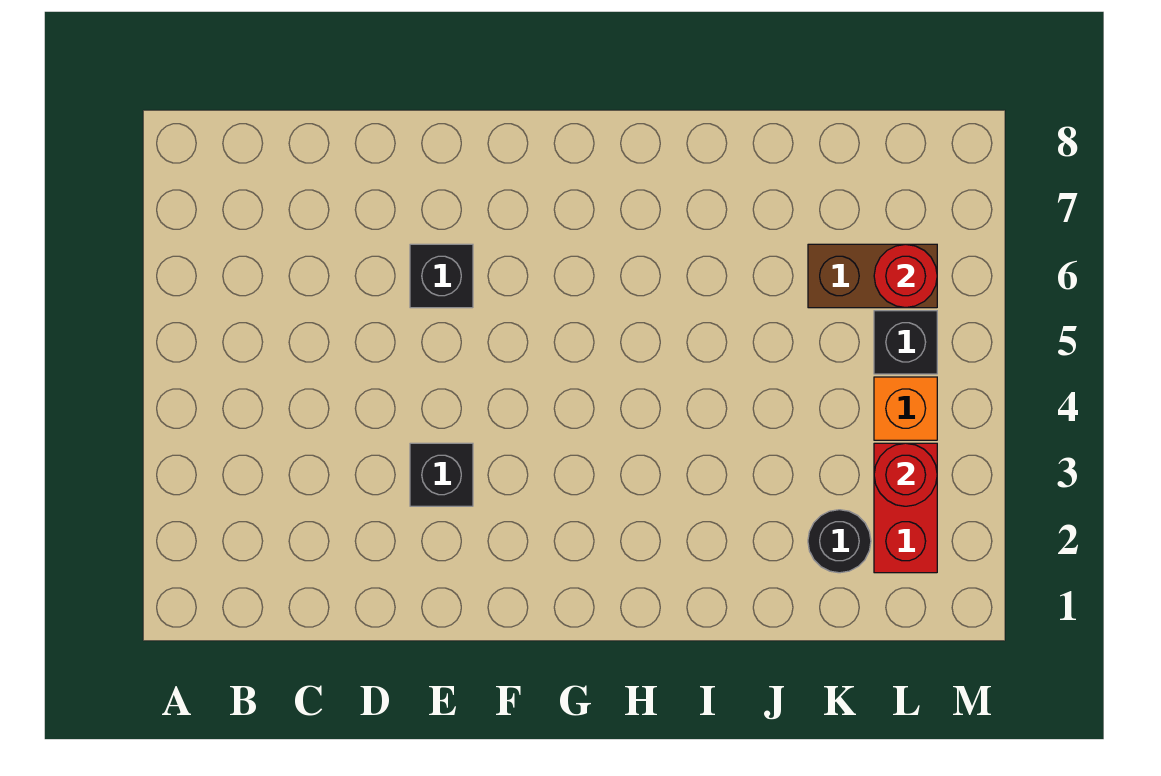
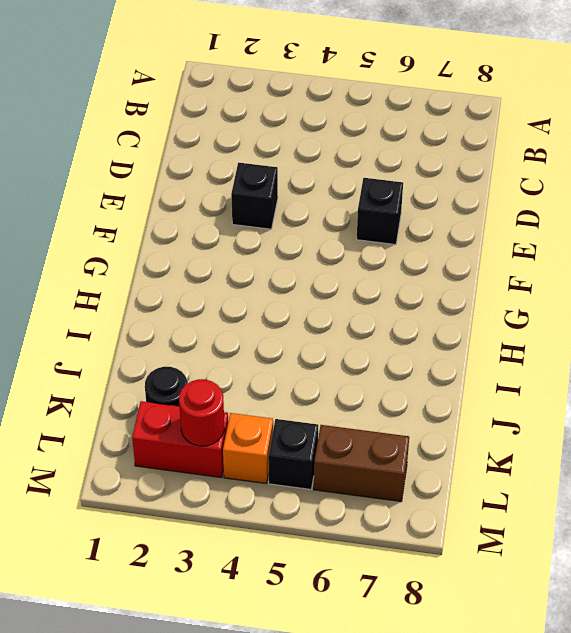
brown brick K6:L6 level 1 -> brown brick L6:L7 level 1
red round brick L6 level 2 -> none

